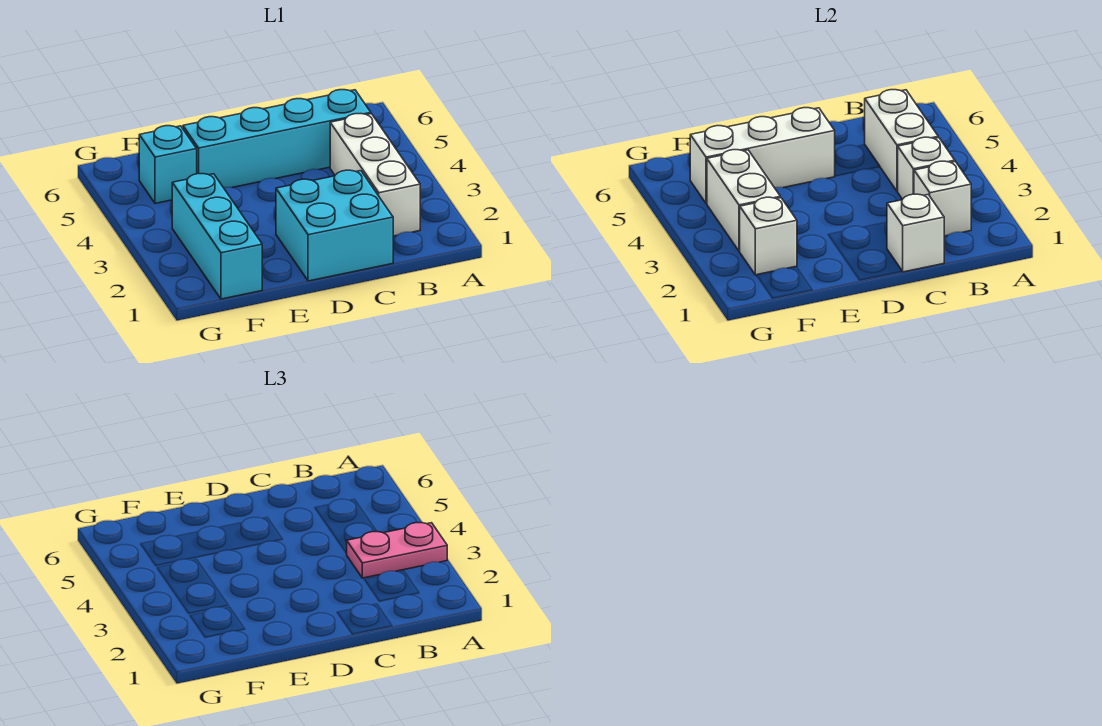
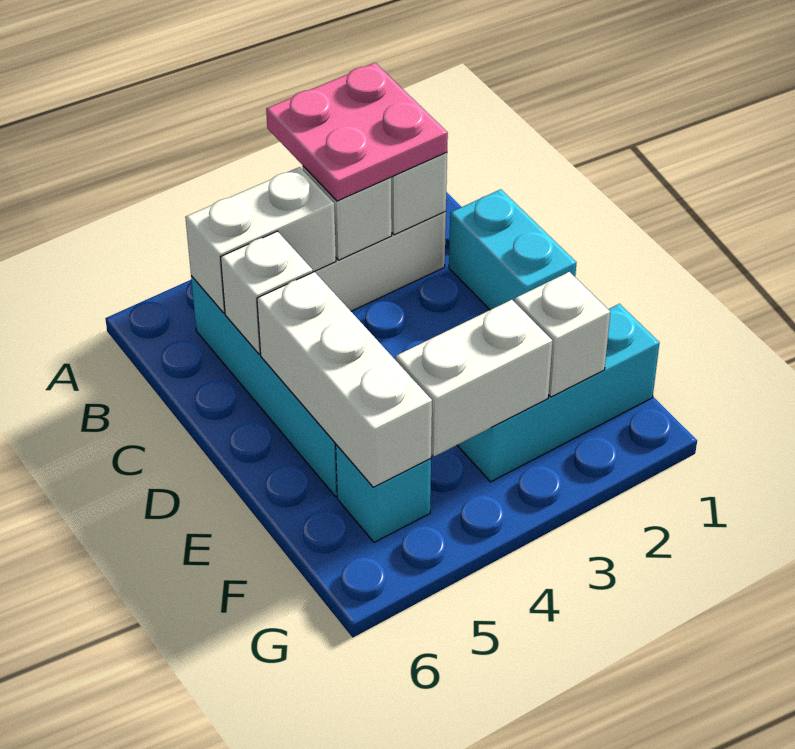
pink plate A3:B3 level 3 -> pink plate A2:B3 level 3
cyan brick C1:D2 level 1 -> cyan brick C1:D1 level 1
white brick C1 level 2 -> white brick C5 level 2

